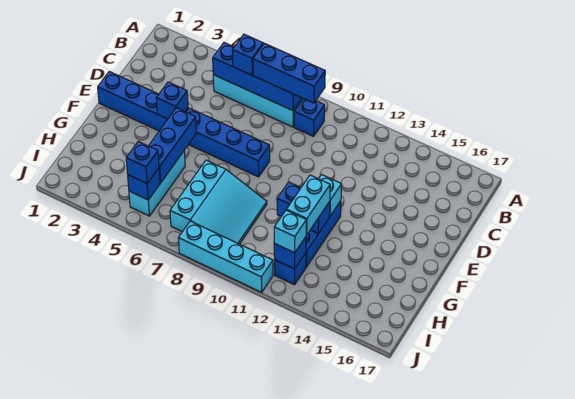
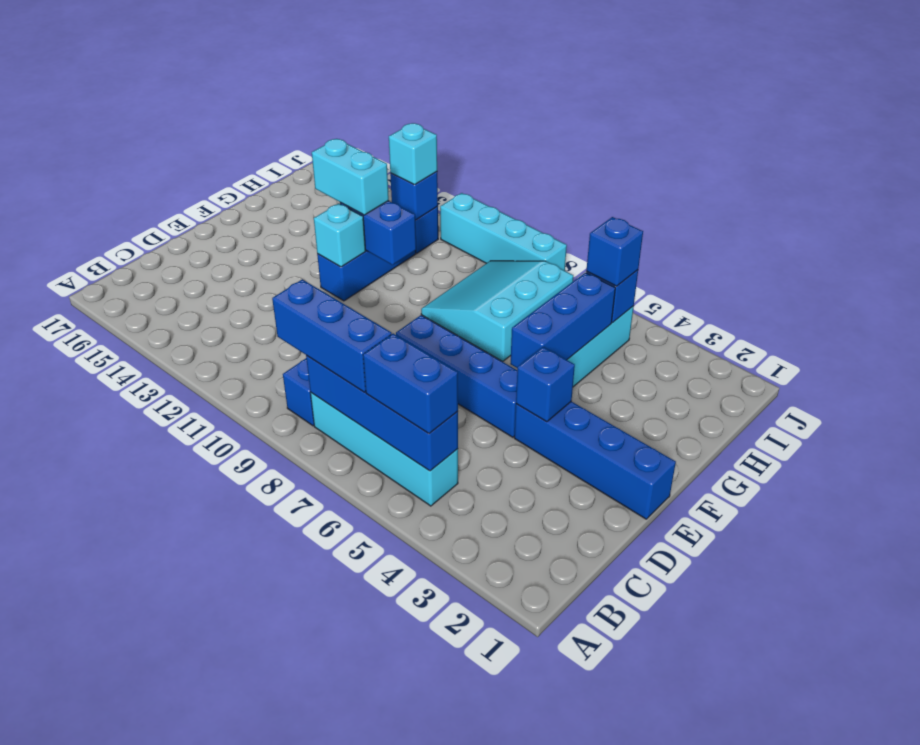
blue brick B6 level 3 -> blue brick B5:B6 level 3
cyan brick G12:H12 level 3 -> cyan brick G12:G13 level 3

